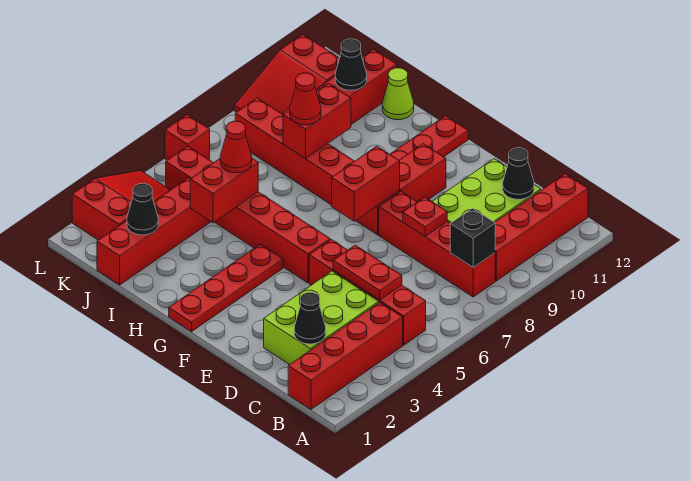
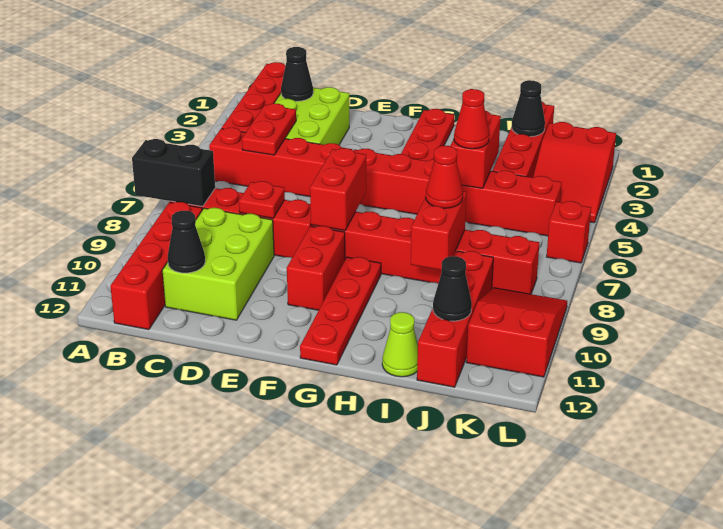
black brick B8 level 2 -> black brick A8:B8 level 2
red plate C5:D5 level 2 -> red plate C4:C5 level 2

